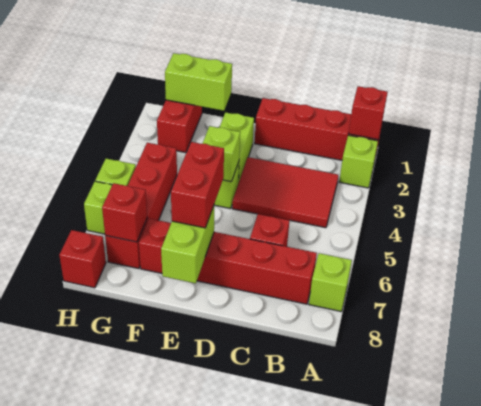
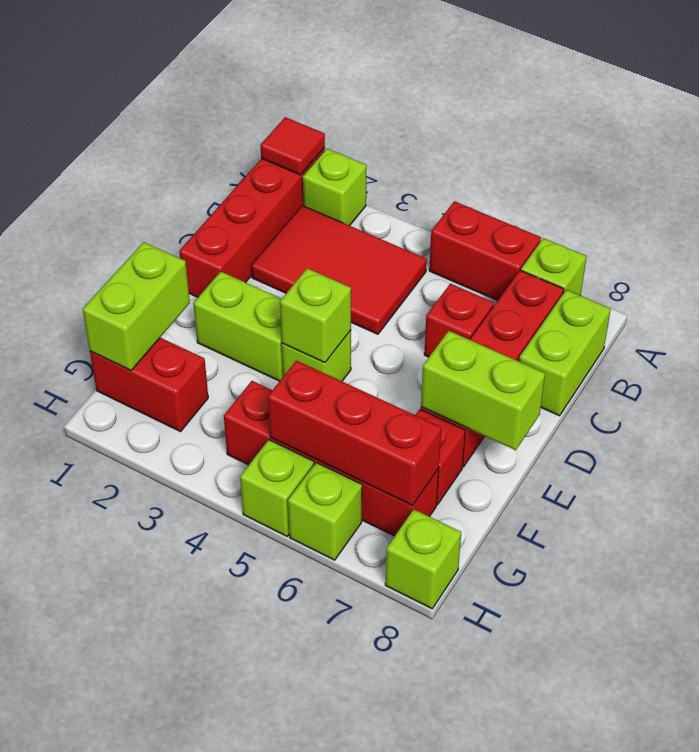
red brick A1 level 2 -> red tile A1 level 2
red tile B3:D4 level 1 -> red tile B2:C4 level 1
none -> lime brick B8:C8 level 1
red brick E6:E7 level 3 -> red brick A5:A6 level 1
red brick G7 level 2 -> red brick G5:G7 level 2
red brick H8 level 1 -> lime brick H8 level 1

